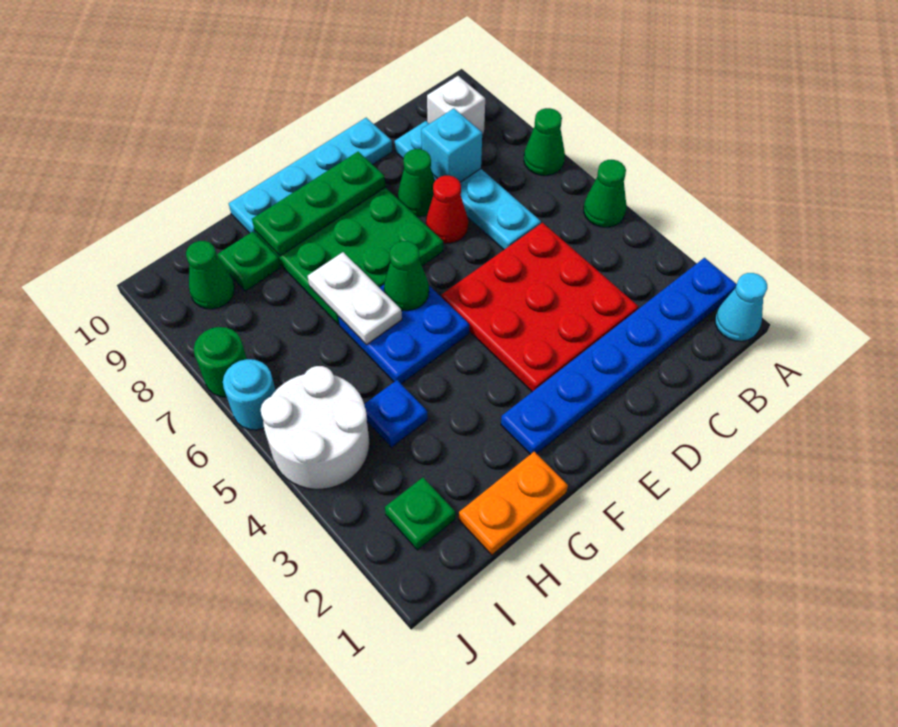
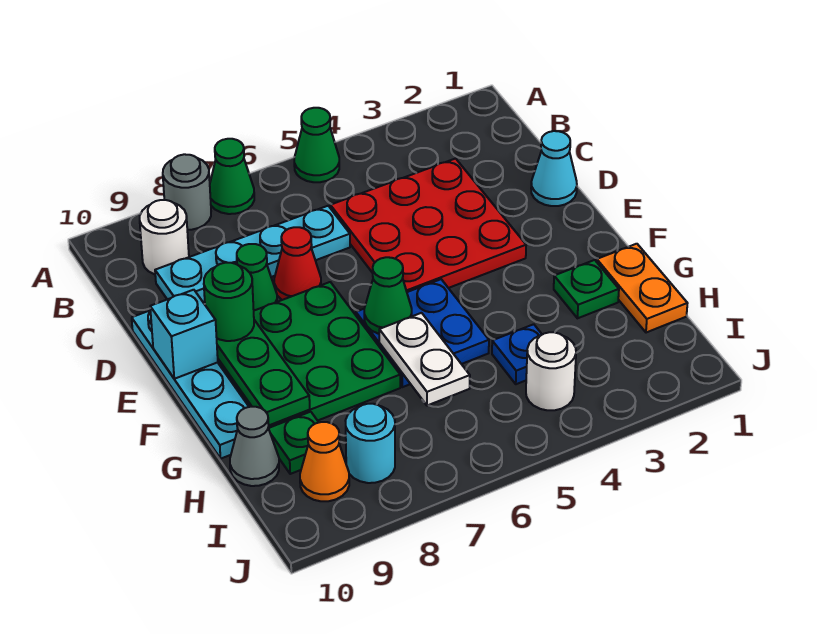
cyan cone A1 level 1 -> cyan cone D1 level 1
blue plate A2:F2 level 1 -> none
none -> grey round brick A8 level 1
white brick B9 level 1 -> white round brick B9 level 1
cyan brick C8 level 2 -> cyan brick E10 level 2
white plate G6:G7 level 2 -> white plate G6:H6 level 2
none -> grey cone H10 level 1
green plate I2 level 1 -> green plate G2 level 1
white round brick I4:J5 level 1 -> white round brick I4 level 1
green cone I9 level 1 -> orange cone I9 level 1
cyan round brick J6 level 1 -> cyan round brick I8 level 1
green round brick J7 level 1 -> green round brick E9 level 3

